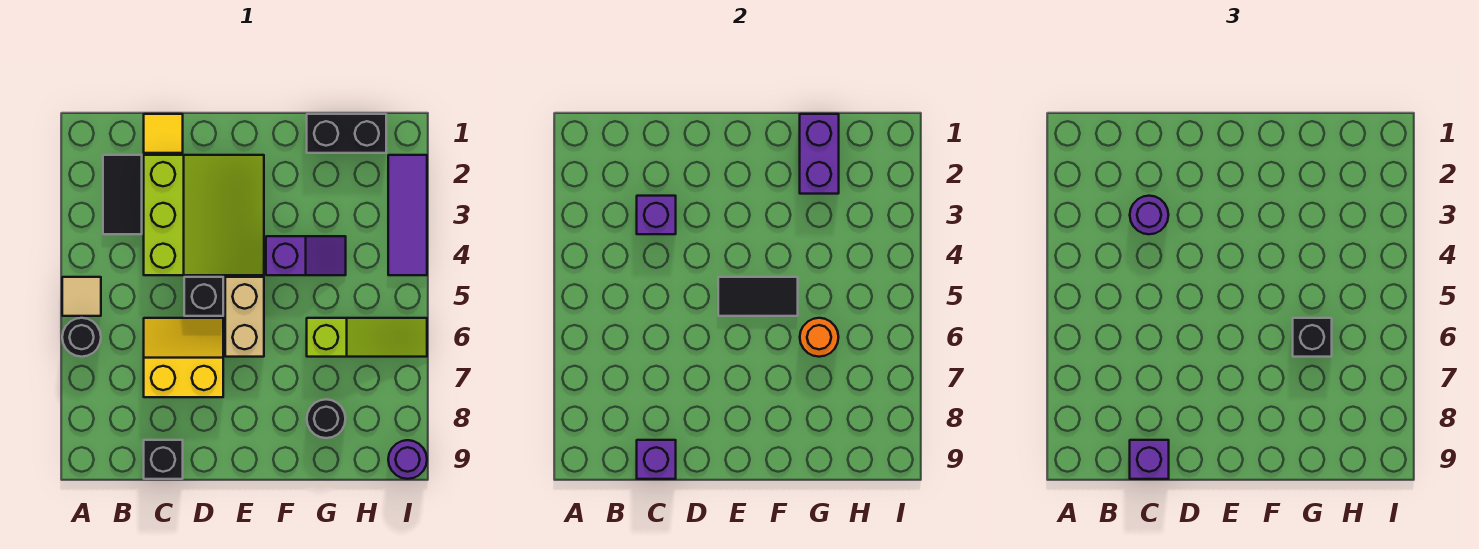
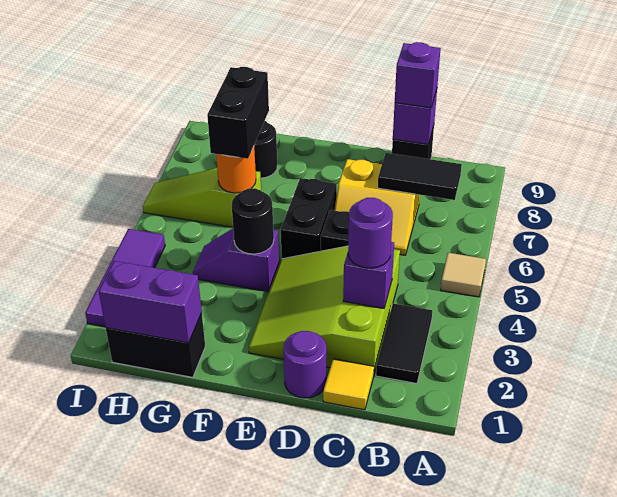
black round brick A6 level 1 -> black round brick F4 level 2
tan brick E5:E6 level 1 -> black brick E5:E6 level 1
black tile E5:F5 level 2 -> black tile B7:C7 level 2
purple brick G1:G2 level 2 -> purple brick G1:H1 level 2
black brick G6 level 3 -> black brick G6:G7 level 3
purple round brick I9 level 1 -> purple round brick D1 level 1

